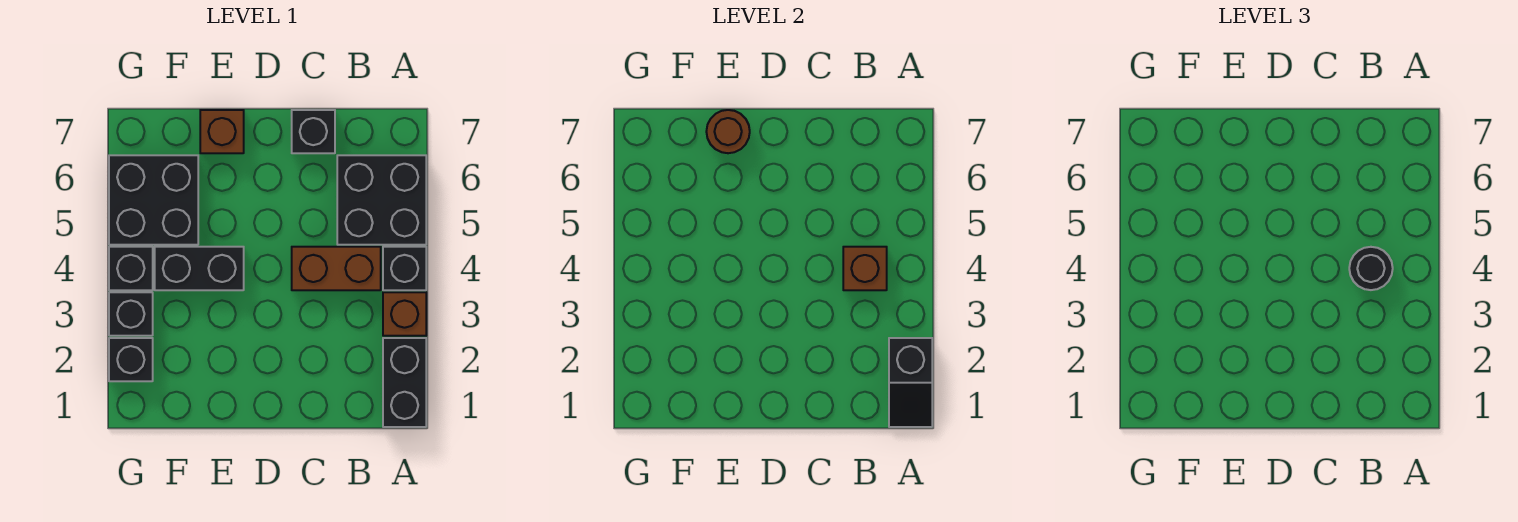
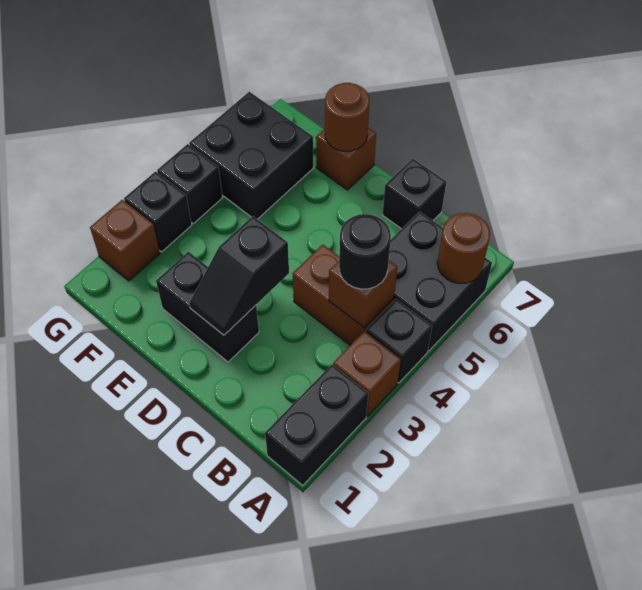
black slope A1:A2 level 2 top 2 -> black slope D2:D3 level 2 top 3
none -> brown round brick A6 level 2
black brick E4:F4 level 1 -> black brick D2:E2 level 1
black brick G2 level 1 -> brown brick G2 level 1

